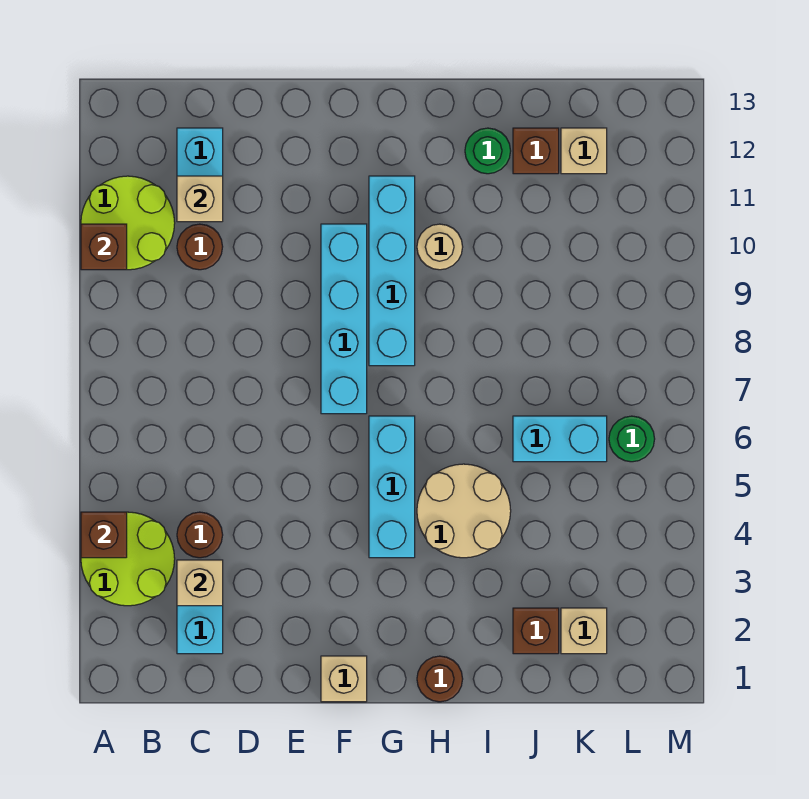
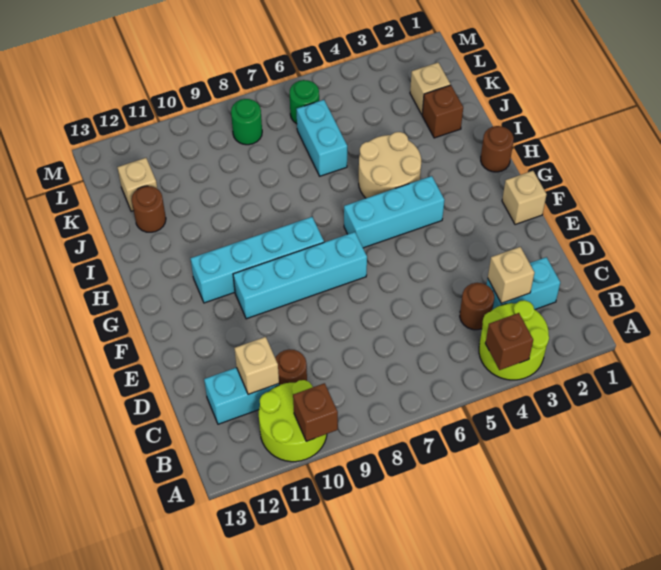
tan round brick H10 level 1 -> none
green round brick I12 level 1 -> green round brick L8 level 1
brown brick J12 level 1 -> brown round brick J12 level 1

